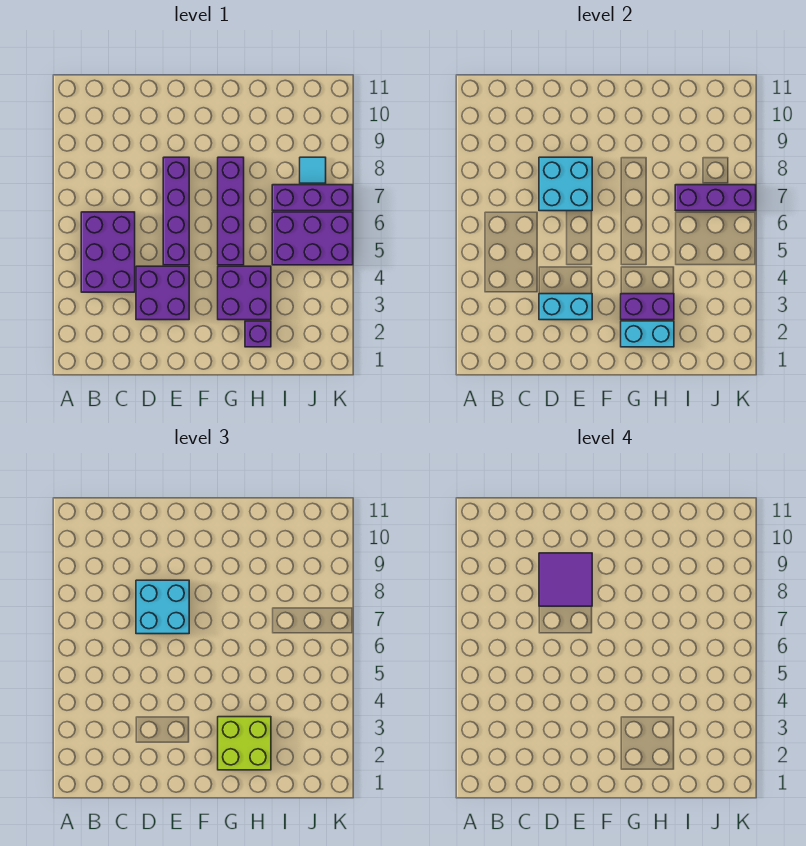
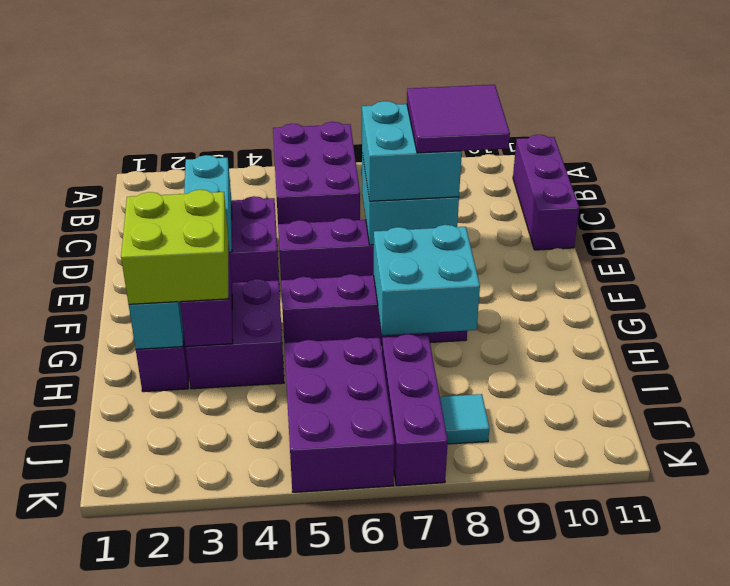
purple brick B4:C6 level 1 -> purple brick A5:C6 level 1
none -> cyan brick G7:H8 level 2
purple brick I7:K7 level 2 -> purple brick B11:D11 level 1

